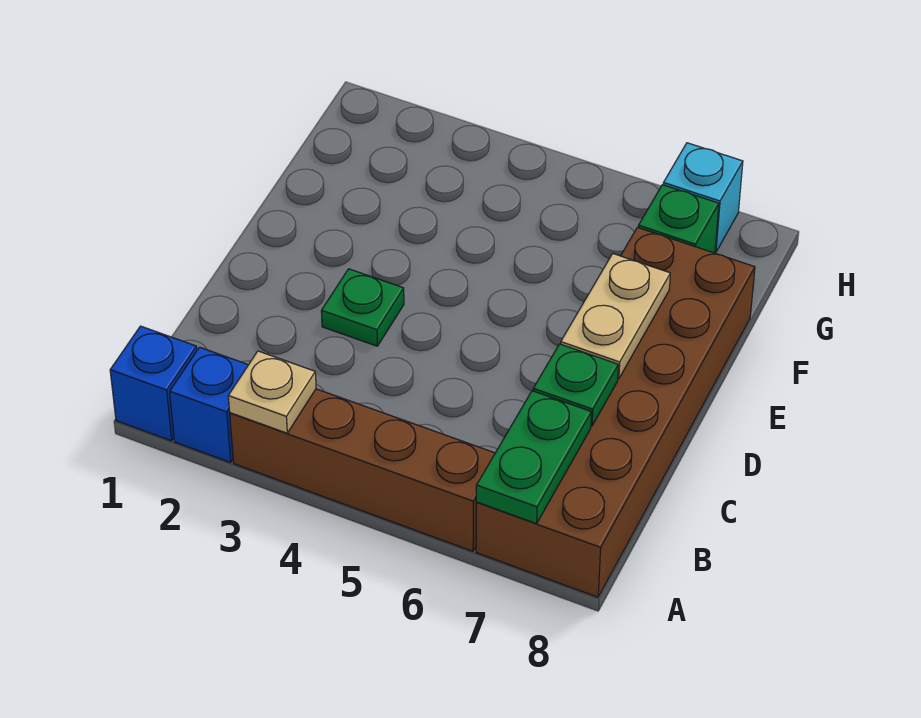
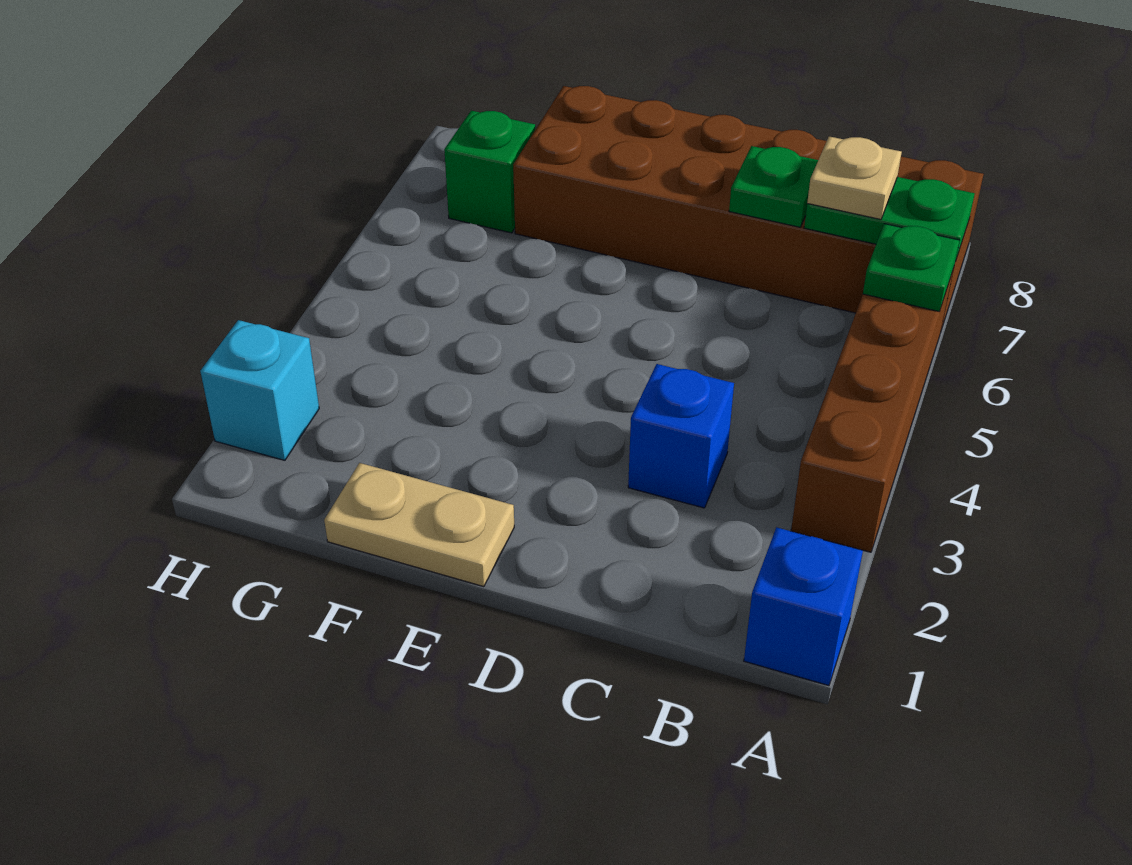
blue brick A2 level 1 -> blue brick C3 level 1
tan plate A3 level 2 -> tan plate B7 level 3
green plate D3 level 1 -> green plate A6 level 2
tan plate D7:E7 level 2 -> tan plate E1:F1 level 1
cyan brick H7 level 1 -> cyan brick H2 level 1

